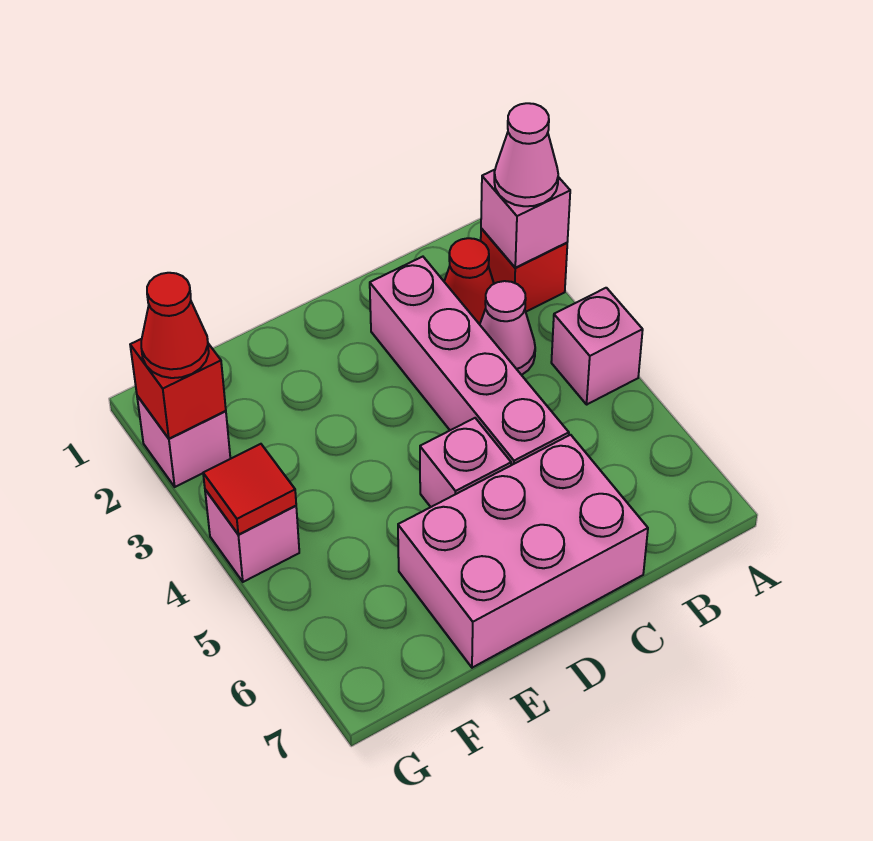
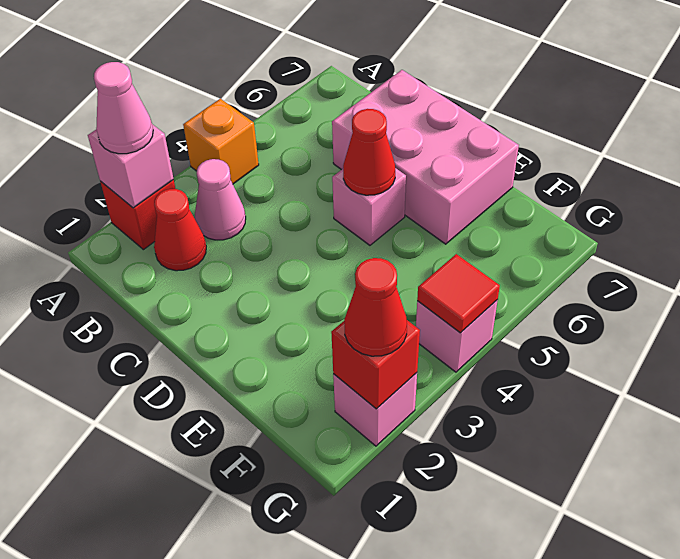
pink brick A4 level 1 -> orange brick A4 level 1
pink brick C2:C5 level 1 -> none
none -> red cone D5 level 2

